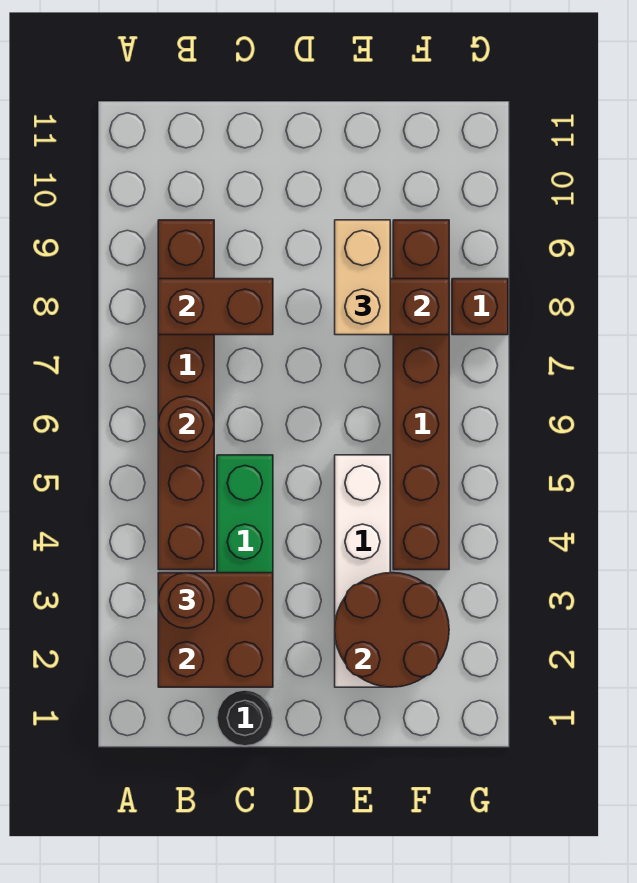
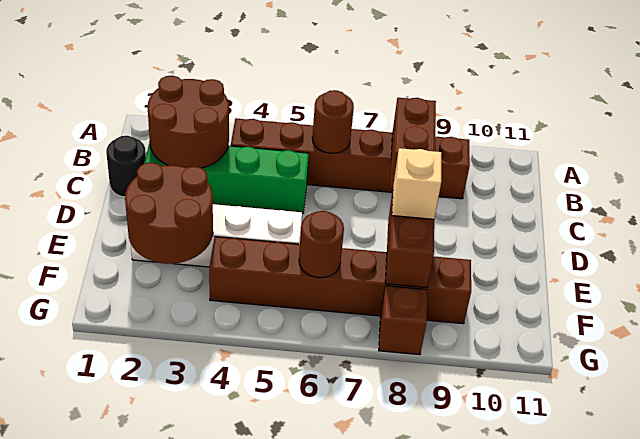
brown brick B2:C3 level 2 -> brown round brick B2:C3 level 2
brown round brick B3 level 3 -> brown round brick F6 level 2
tan brick E8:E9 level 3 -> tan brick E8 level 3

